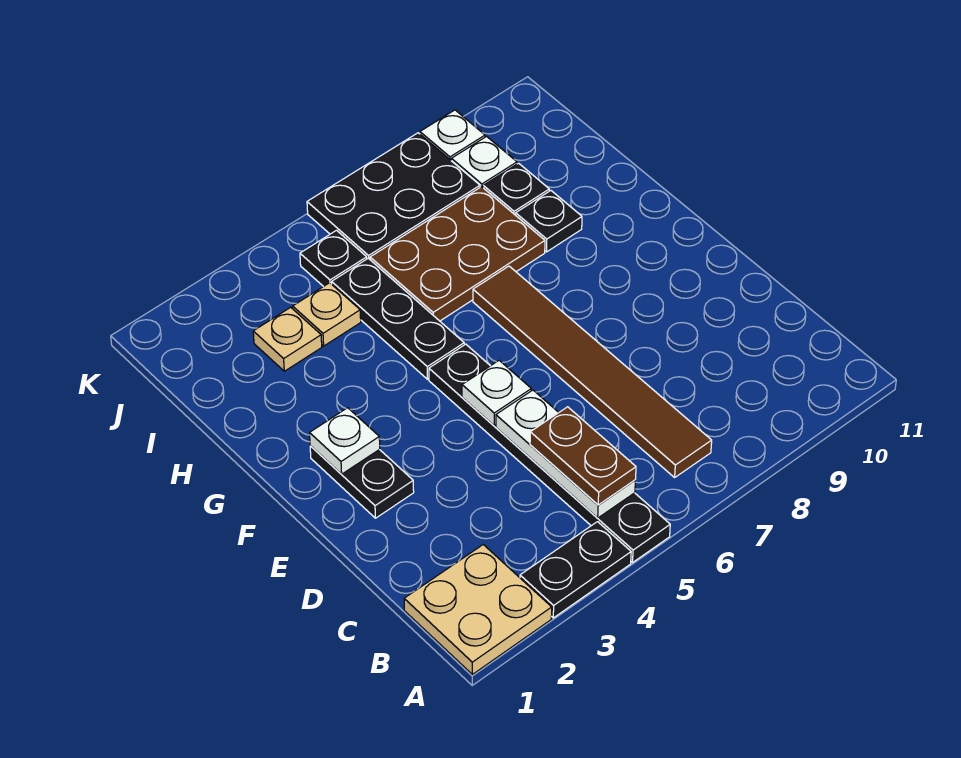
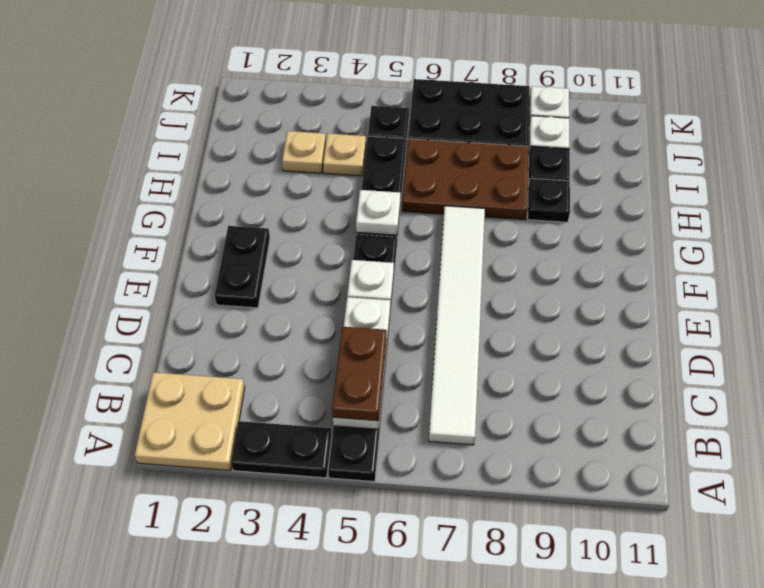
brown tile B7:G7 level 1 -> white tile B7:G7 level 1
white plate F2 level 2 -> white plate G5 level 2

